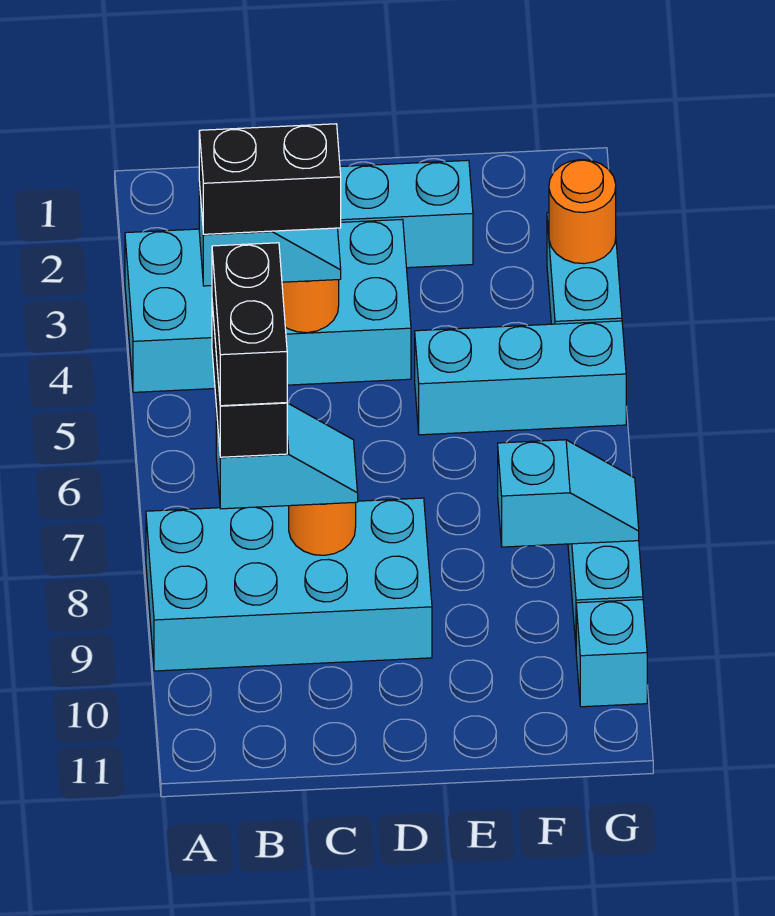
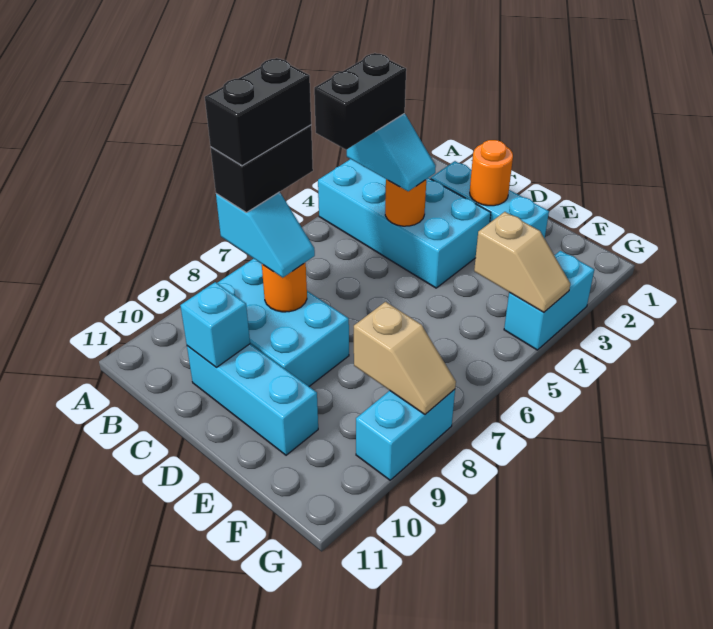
cyan brick A8:D9 level 1 -> cyan brick B8:D9 level 1
black brick B4:C4 level 4 -> black brick B4:B5 level 4
cyan brick E5:G5 level 1 -> cyan brick C10:E10 level 1
none -> tan slope F4:G4 level 2 top F
cyan slope F8:G8 level 2 top F -> tan slope F8:G8 level 2 top F
orange round brick G3 level 2 -> orange round brick D2 level 2
cyan brick G10 level 1 -> cyan brick C10 level 2

